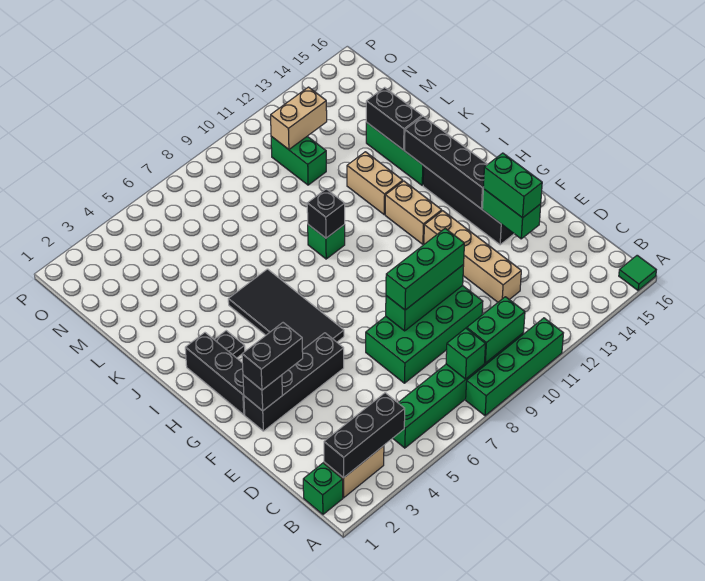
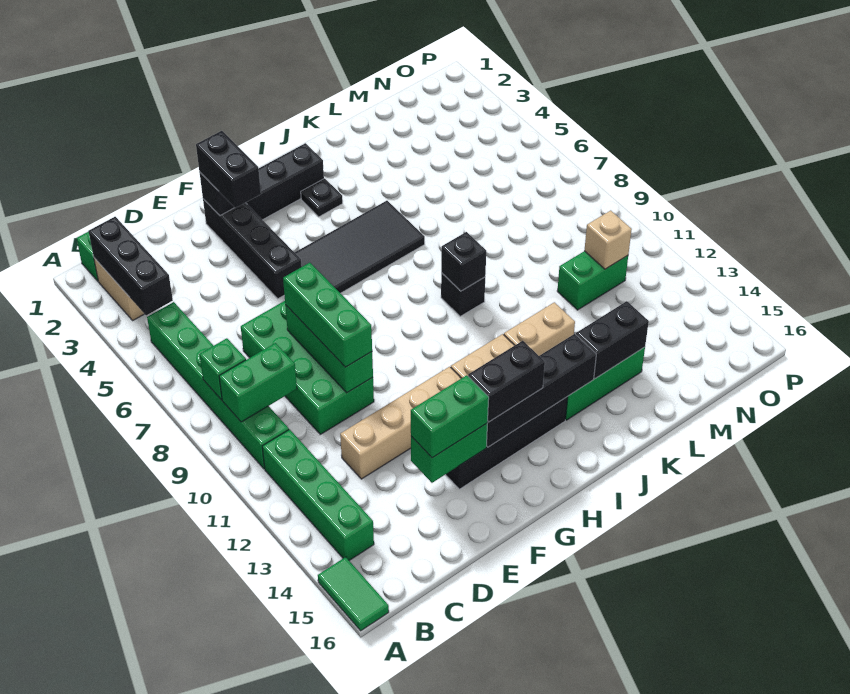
green brick A8:A11 level 1 -> green brick B11:B14 level 1
green tile A16 level 1 -> green tile A15:A16 level 1
green brick B9:B10 level 2 -> green brick B9:C9 level 2
none -> black brick G14:H14 level 3
green brick J9 level 1 -> black brick J9 level 1
tan brick N11:N12 level 2 -> tan brick N11 level 2

